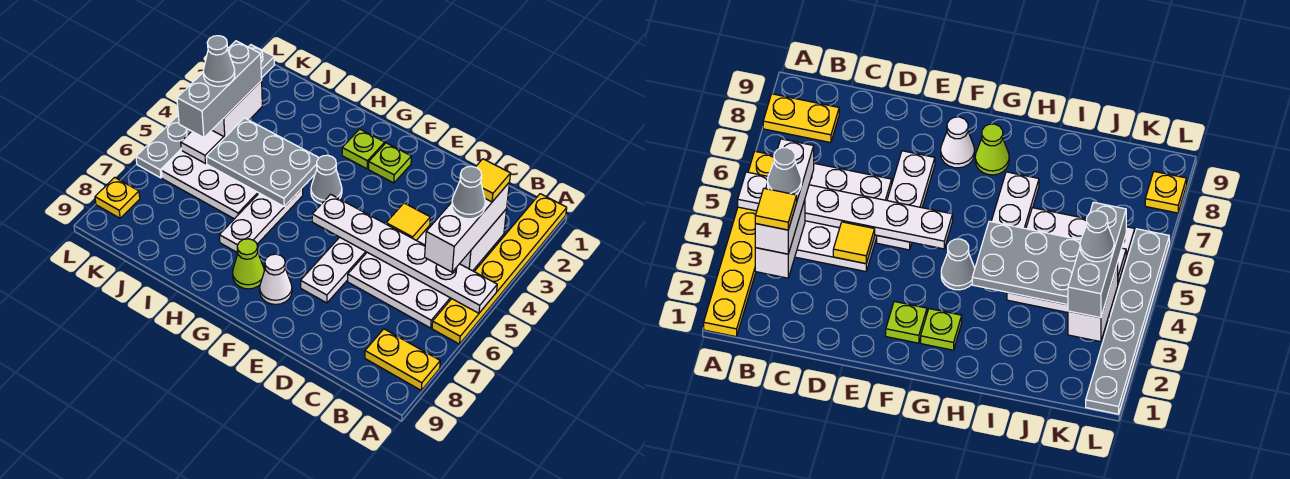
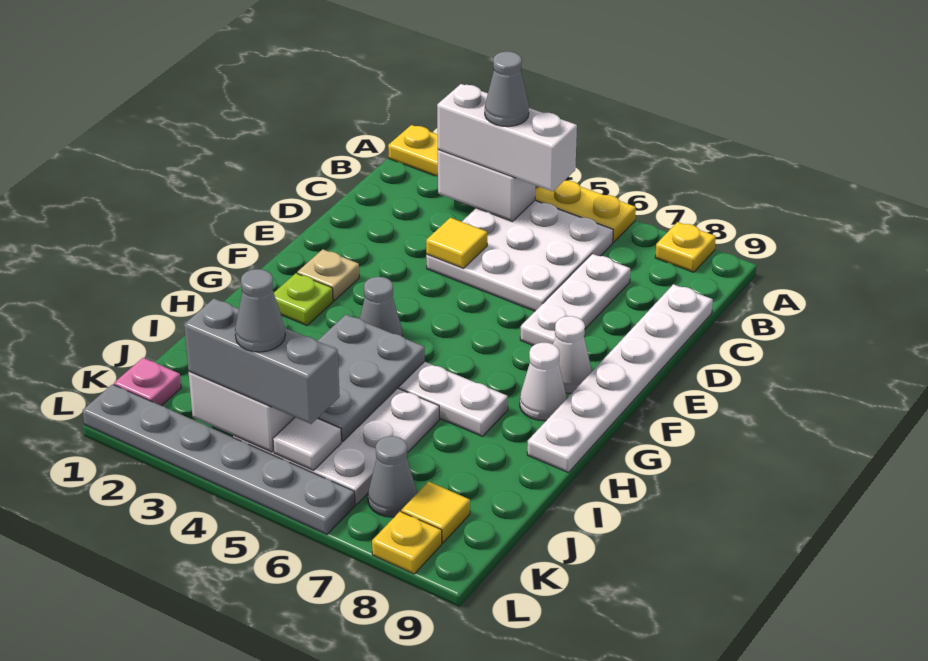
white plate A5:F5 level 2 -> white plate C9:H9 level 1
yellow plate A8:B8 level 1 -> yellow plate A8 level 1
yellow tile B3 level 4 -> yellow tile K8 level 1
white plate E5:E7 level 1 -> white plate C7:E7 level 1
lime plate F2 level 1 -> tan plate F2 level 1
lime cone G8 level 1 -> white cone G8 level 1
none -> pink plate K1 level 1
none -> grey cone K7 level 1

